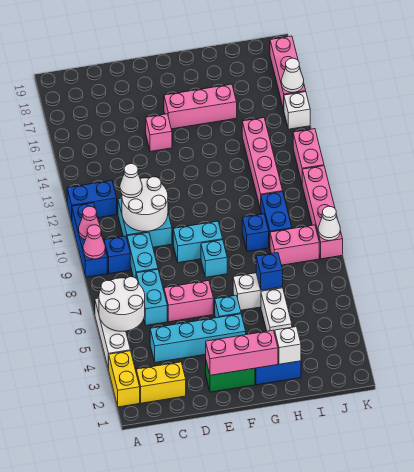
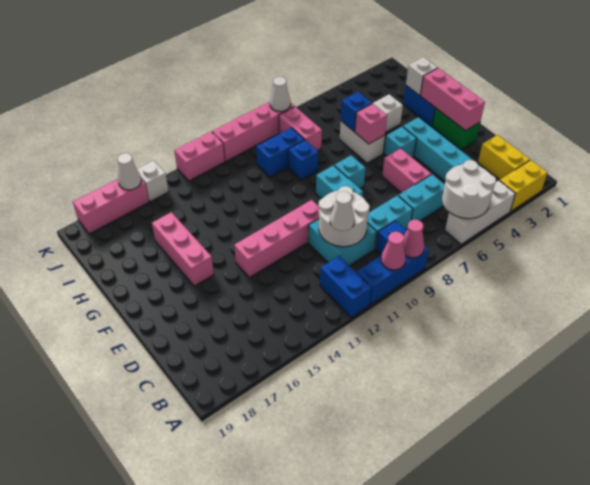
pink brick E15 level 1 -> pink brick G6 level 2
pink brick I11:I14 level 1 -> pink brick E11:E14 level 1

